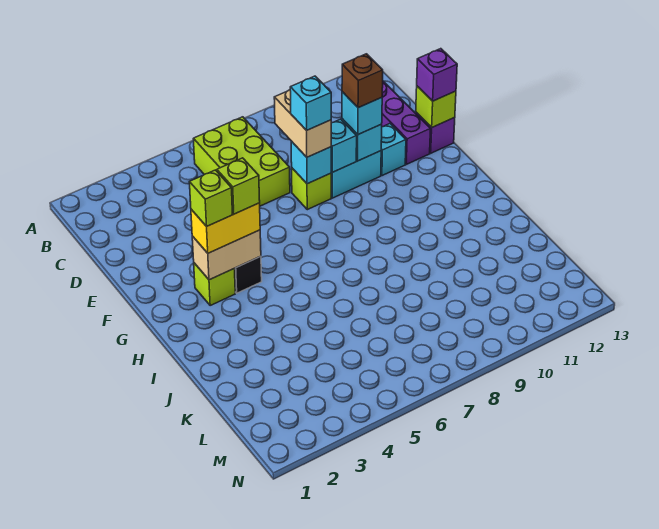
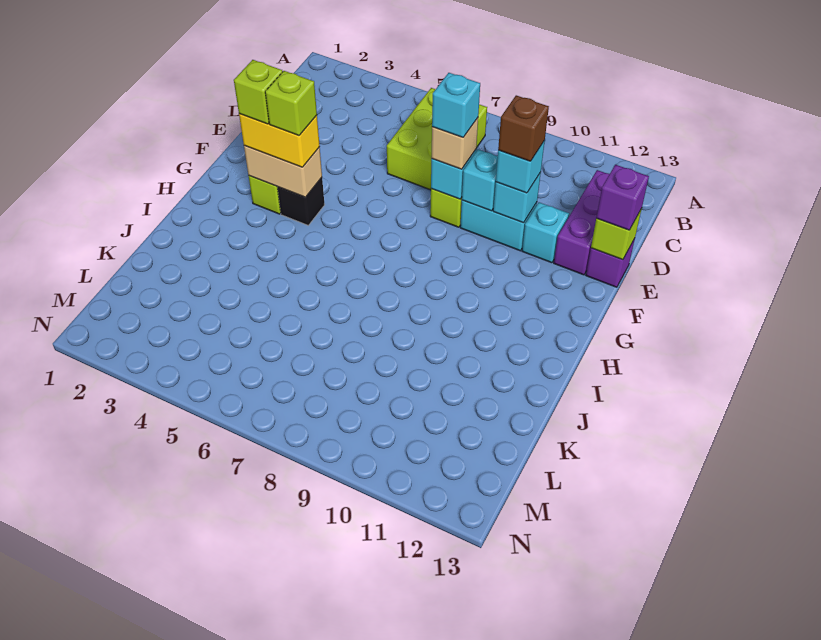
tan brick D8:E8 level 3 -> tan brick E8 level 3

